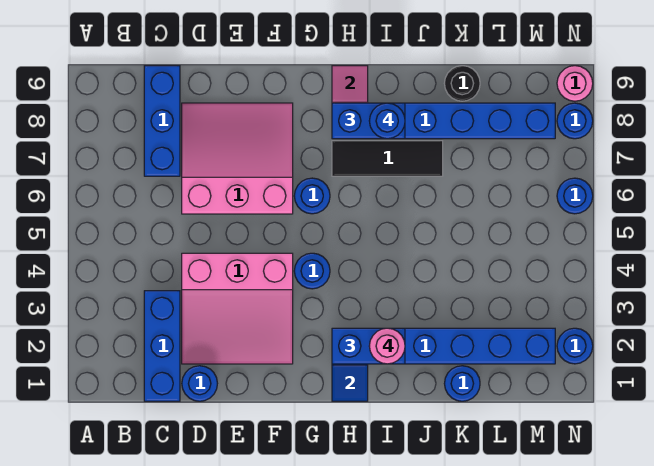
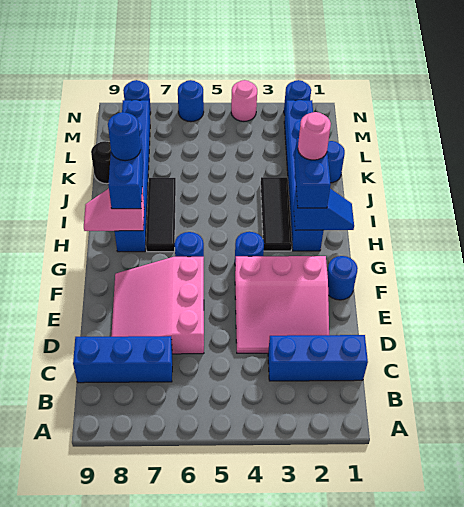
blue round brick D1 level 1 -> blue round brick F1 level 1
pink slope D2:F4 level 1 top 4 -> pink slope D2:F4 level 1 top F
none -> black tile H3:J3 level 1
pink round brick N9 level 1 -> pink round brick N4 level 1

